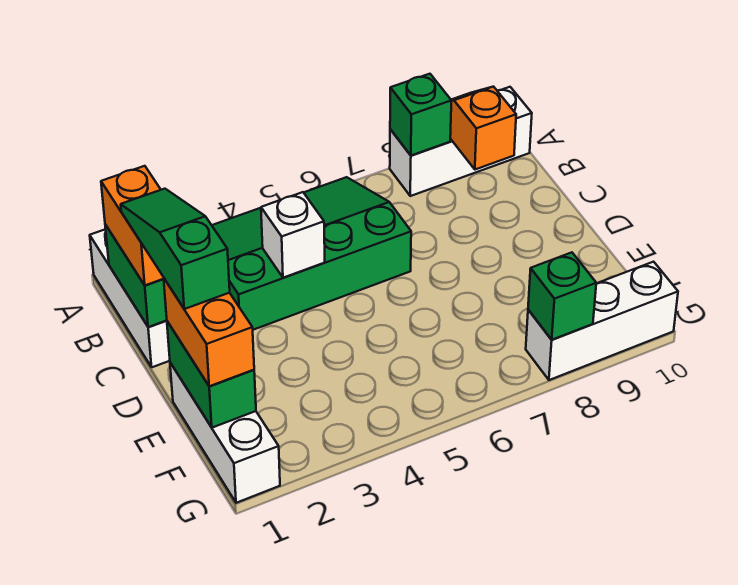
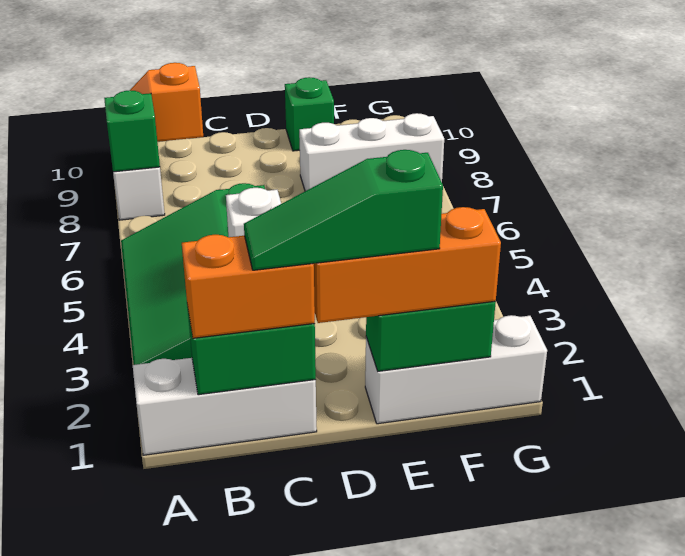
orange brick E1:F1 level 3 -> orange brick D1:F1 level 3
white brick G8:G10 level 1 -> white brick E8:G8 level 1
green brick G8 level 2 -> green brick E10 level 1

